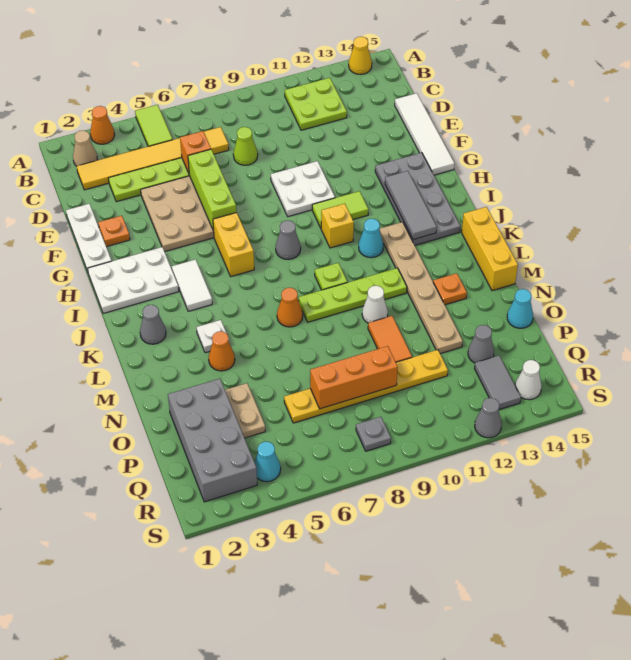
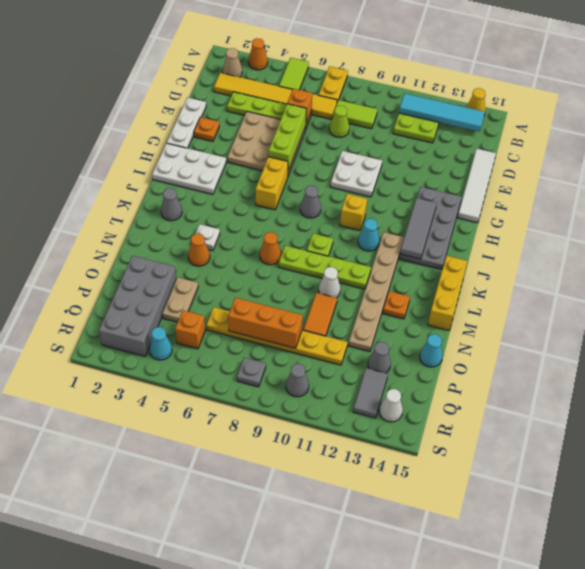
none -> yellow plate A7:B7 level 1
none -> cyan tile B11:B14 level 2
lime tile H10:H11 level 1 -> lime tile C8:C9 level 1
white tile I4:J4 level 1 -> none
none -> orange brick Q5 level 1
grey cone S12 level 1 -> grey cone R10 level 1

